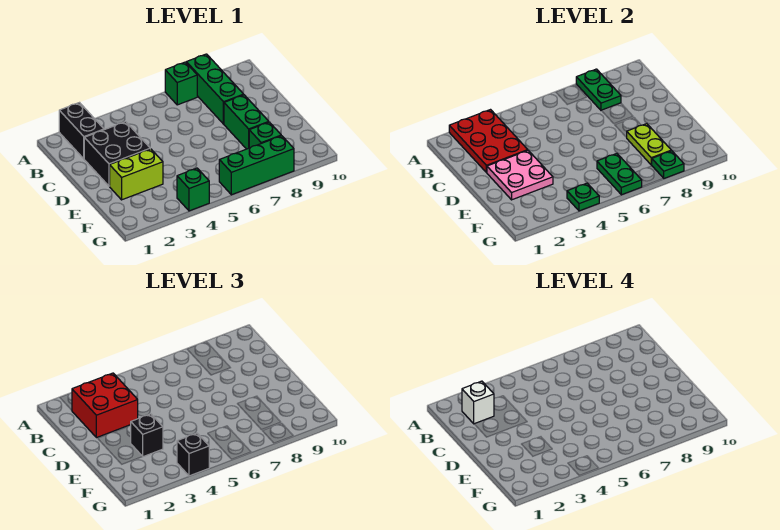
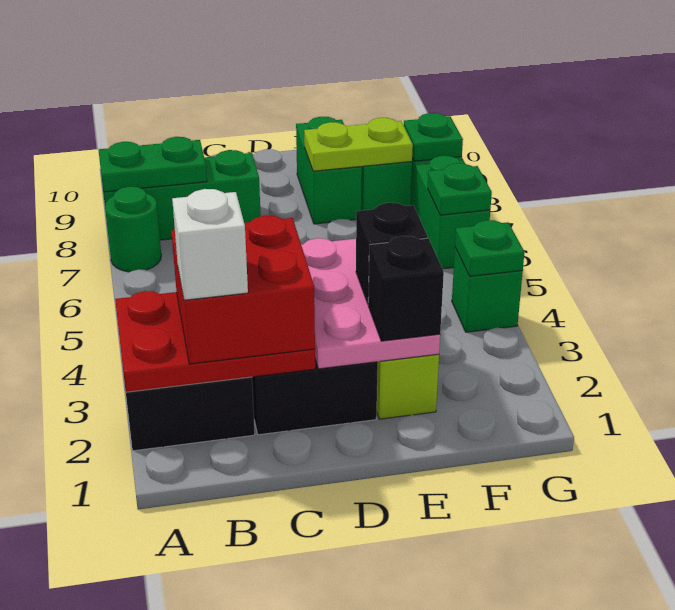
green brick A7 level 1 -> green round brick A7 level 1
pink plate D2:E3 level 2 -> pink plate D2:E4 level 2
green brick D8:E8 level 1 -> green brick E8:E9 level 1
green plate F6:G6 level 2 -> green plate G6 level 2
black brick G4 level 3 -> black brick E2 level 3

